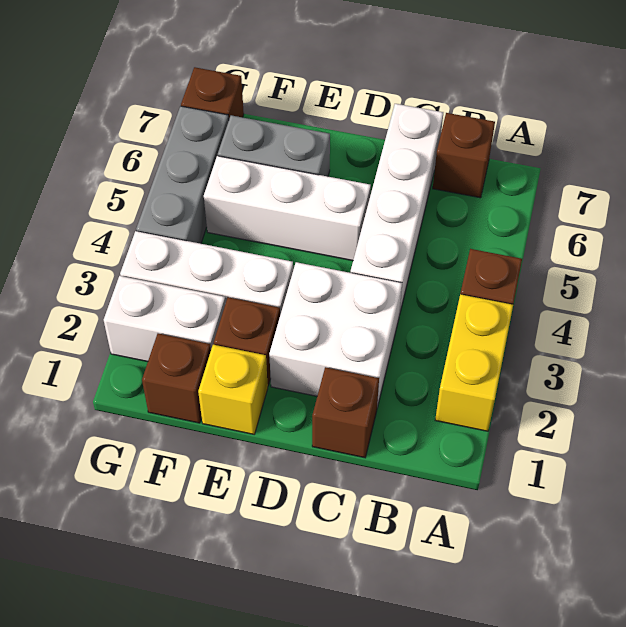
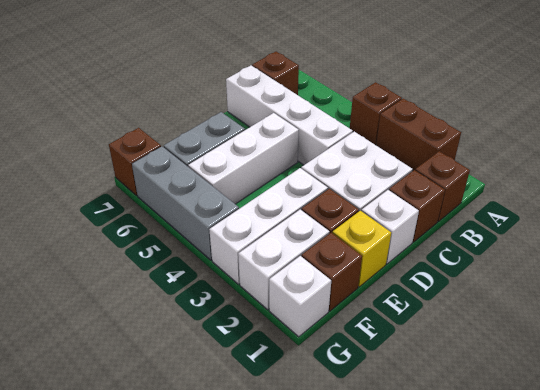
yellow brick A2:A3 level 1 -> brown brick A2:A3 level 1
none -> brown brick B1 level 1
none -> white brick D1 level 1
none -> white brick G1 level 1

